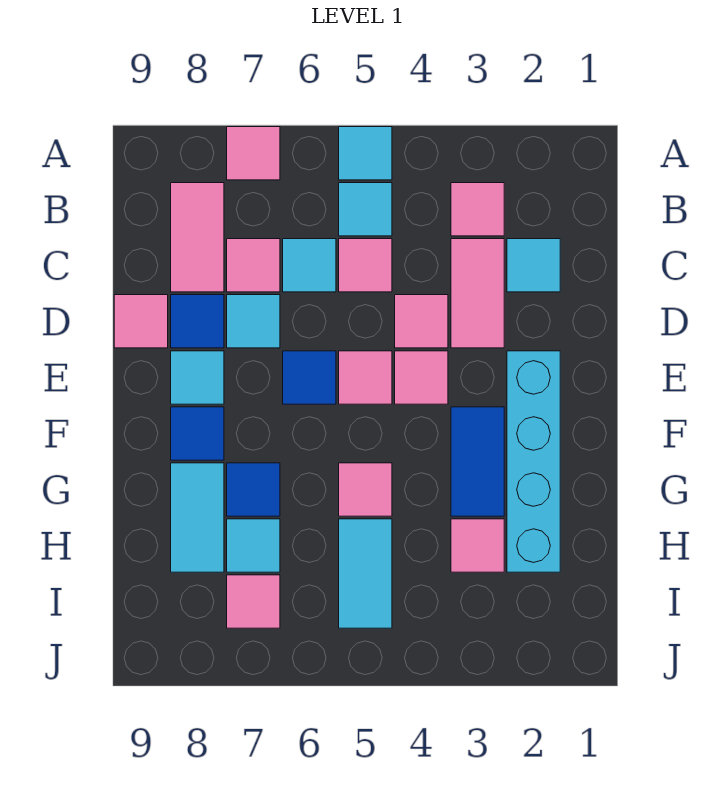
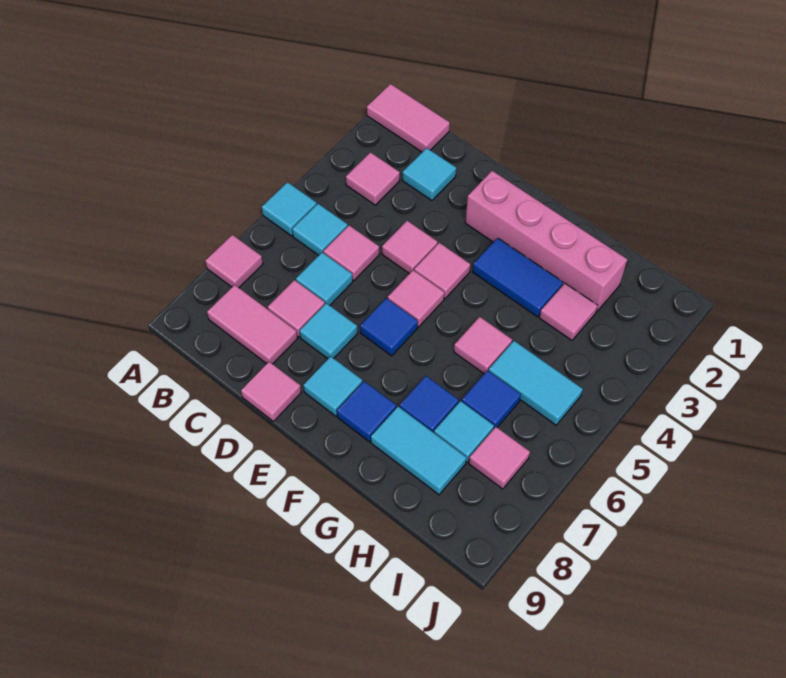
pink tile C3:D3 level 1 -> pink tile A1:B1 level 1
blue tile D8 level 1 -> blue tile H6 level 1
cyan brick E2:H2 level 1 -> pink brick E2:H2 level 1

